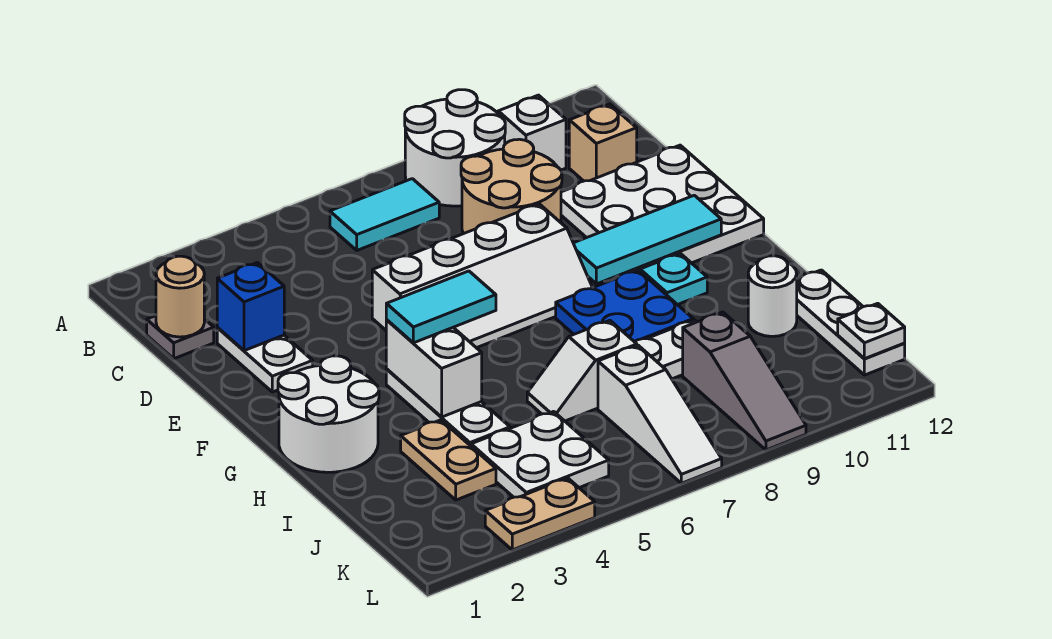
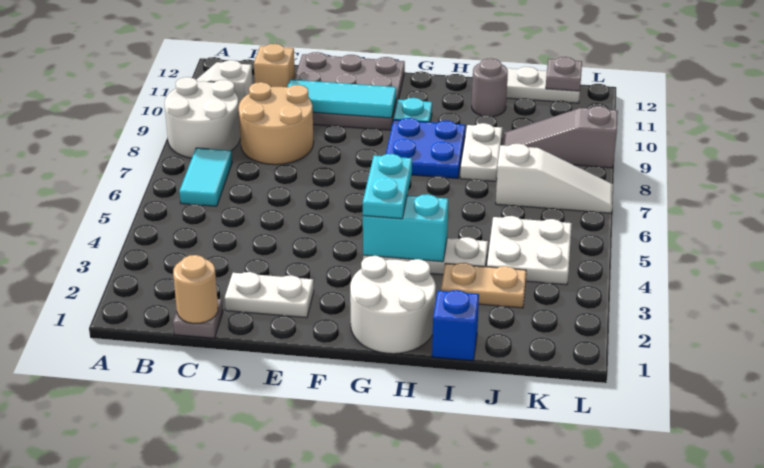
blue brick D2 level 2 -> blue brick I1 level 1
white plate D10:F12 level 1 -> grey plate D10:F12 level 1
white slope E5:F8 level 1 top E -> none
cyan tile F9:F11 level 2 -> cyan tile D10:F10 level 2
white brick G4:H4 level 2 -> cyan brick G4:H4 level 2
cyan tile G4:G5 level 3 -> cyan plate G4:G5 level 3
white slope I6:I7 level 1 top 7 -> none
white round brick I11 level 1 -> grey round brick I11 level 1
grey slope J9:L9 level 1 top J -> grey slope J9:L9 level 1 top L
white plate K12 level 2 -> grey plate K12 level 2
tan plate L3:L4 level 1 -> none

